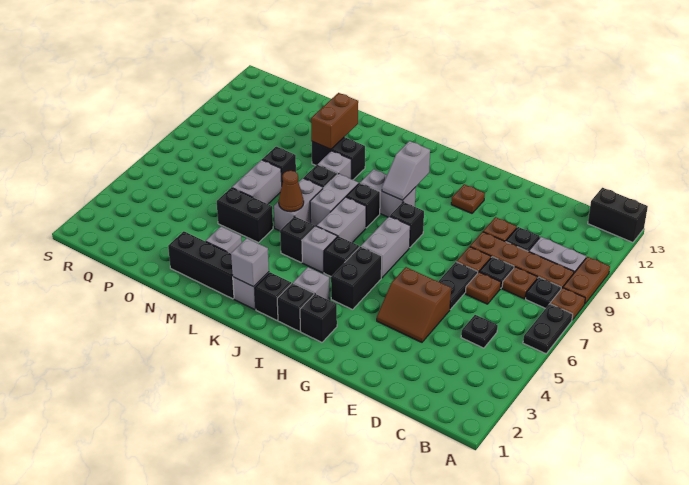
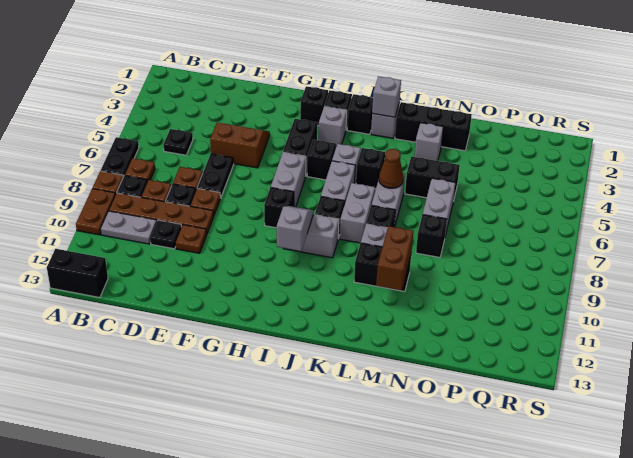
brown plate G11 level 1 -> brown plate B7 level 1

